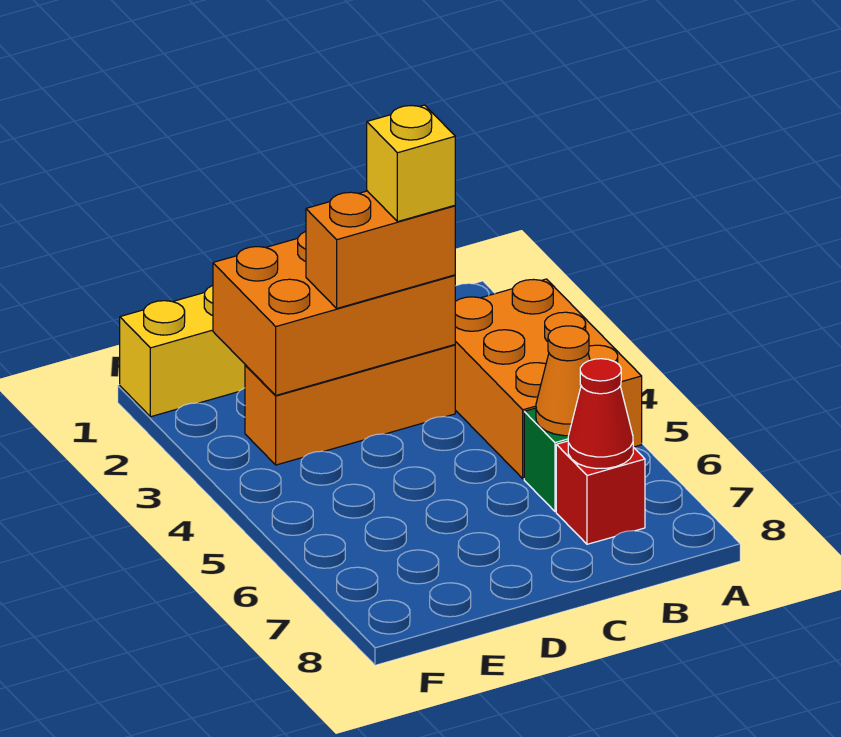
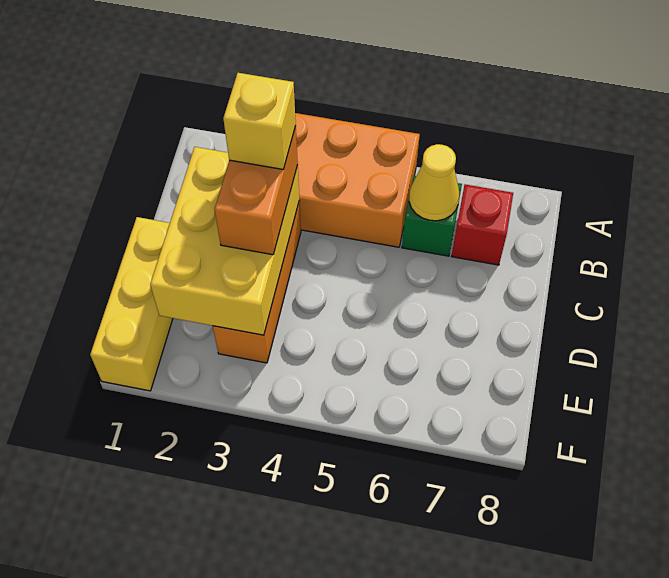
orange cone B6 level 2 -> yellow cone B6 level 2
red cone B7 level 2 -> none
orange brick C2:E3 level 2 -> yellow brick C2:E3 level 2

